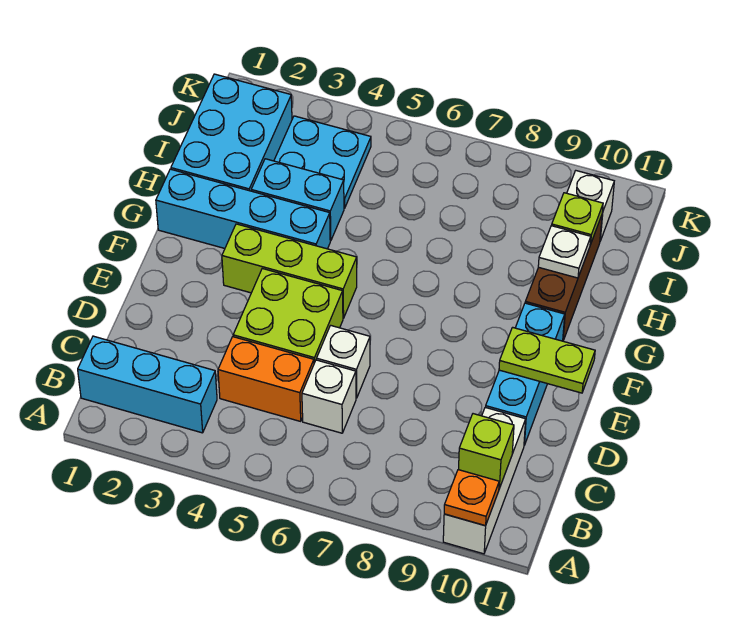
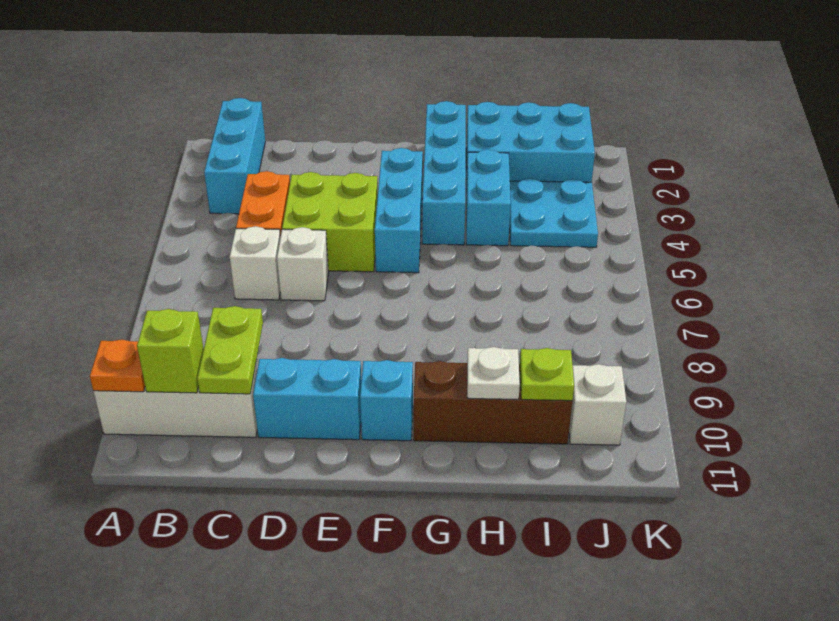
lime plate E10:E11 level 2 -> lime plate C9:C10 level 2
lime brick F3:F5 level 1 -> cyan brick F3:F5 level 1

